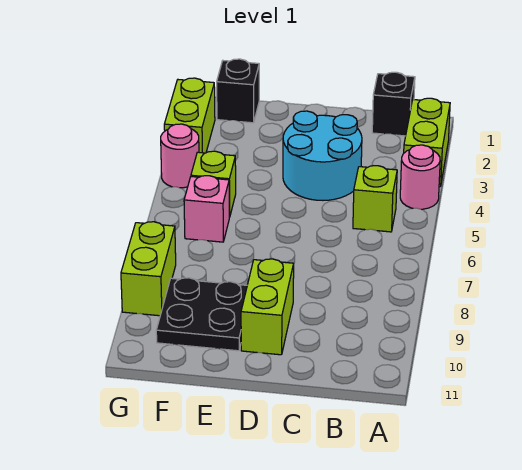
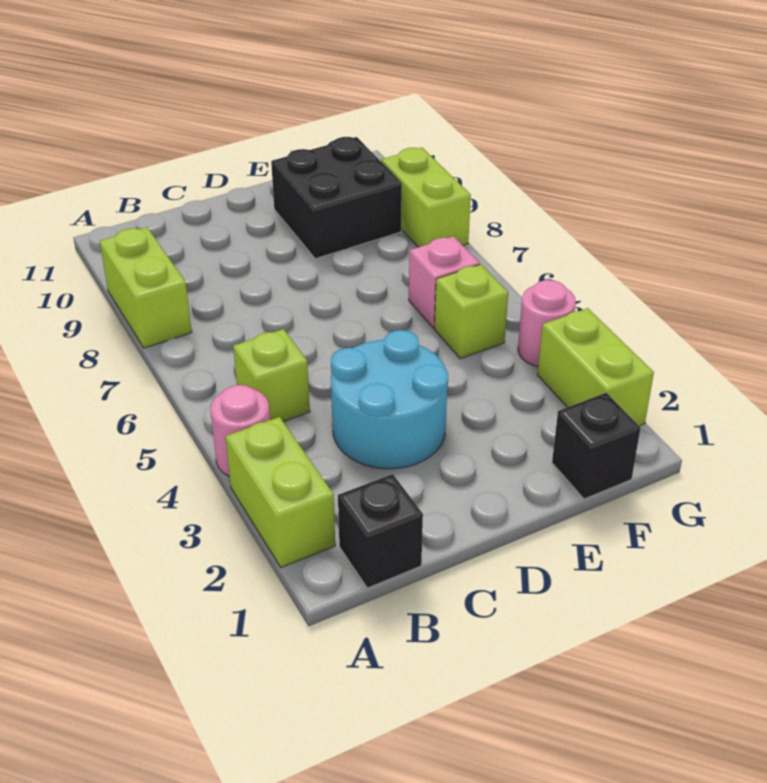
lime brick D9:D10 level 1 -> lime brick A8:A9 level 1
black plate E9:F10 level 1 -> black brick E9:F10 level 1

